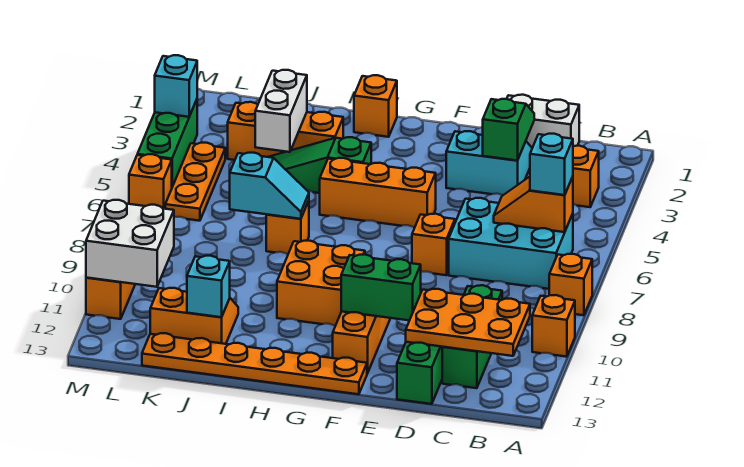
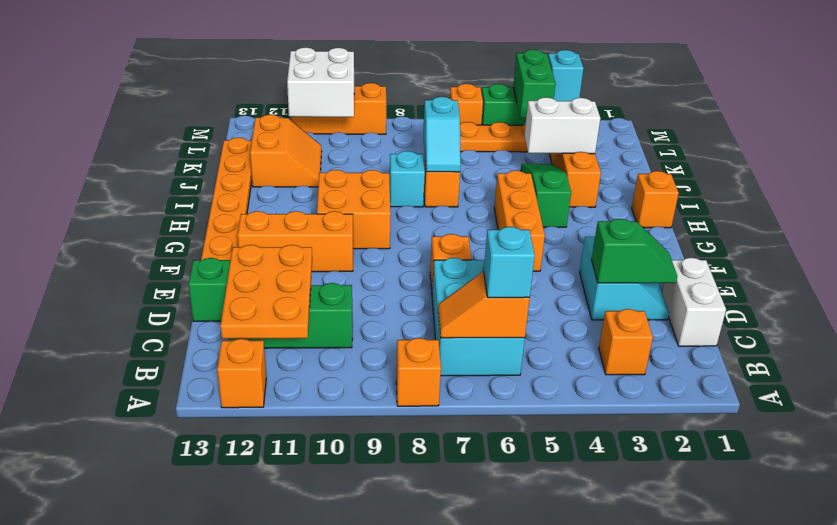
orange brick A10 level 1 -> orange brick A12 level 1
orange slope B6:C6 level 2 top B -> orange slope B6:B7 level 2 top 6
green brick E11:F11 level 2 -> green brick L4:M4 level 2
cyan brick J12 level 2 -> cyan brick I8 level 1

